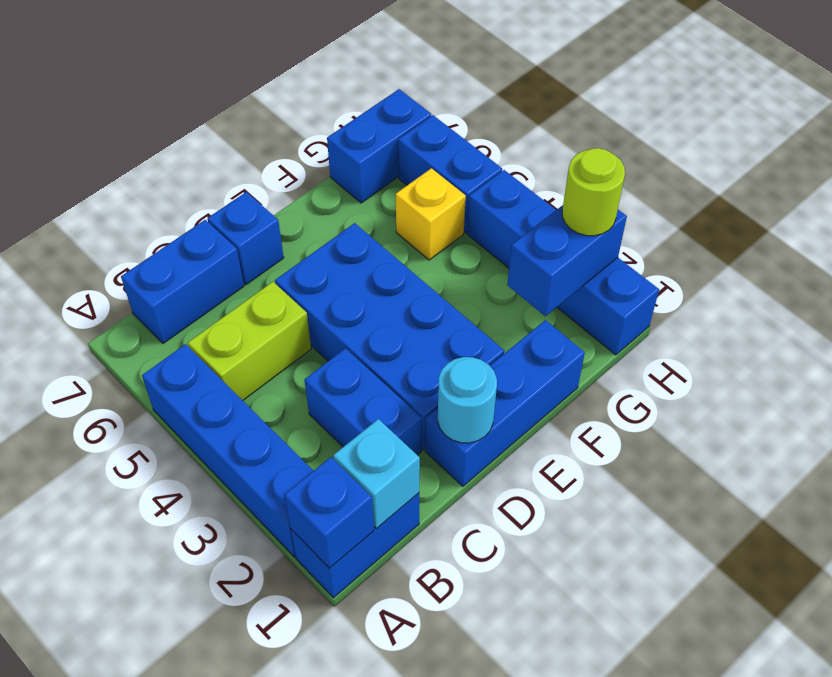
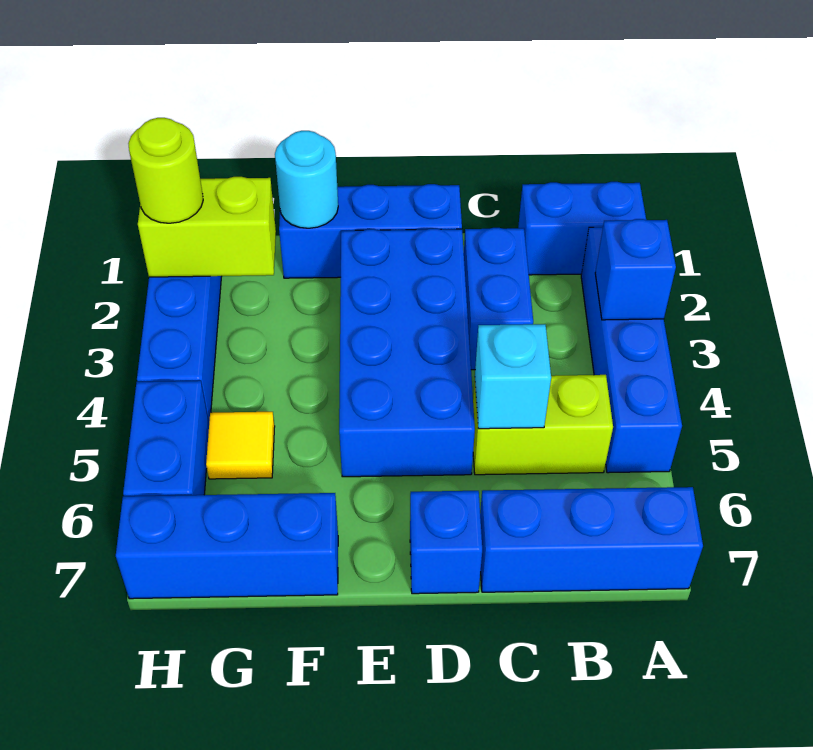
blue brick A1 level 2 -> blue brick A3 level 2
cyan brick B1 level 2 -> cyan brick C5 level 2
blue brick B7:C7 level 1 -> blue brick A7:C7 level 1
cyan round brick D1 level 2 -> cyan round brick F1 level 2
blue brick G2:H2 level 2 -> lime brick G2:H2 level 2
yellow brick G5 level 1 -> yellow tile G5 level 1
blue brick G7:H7 level 1 -> blue brick F7:H7 level 1

